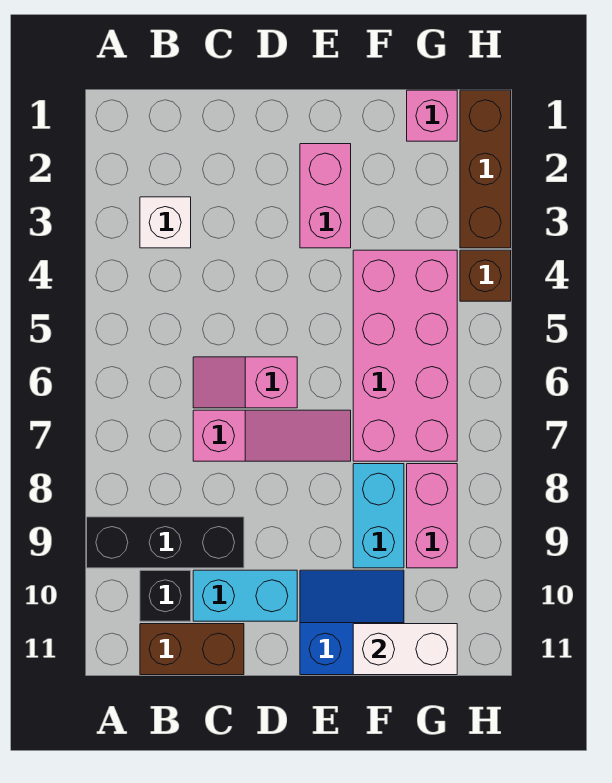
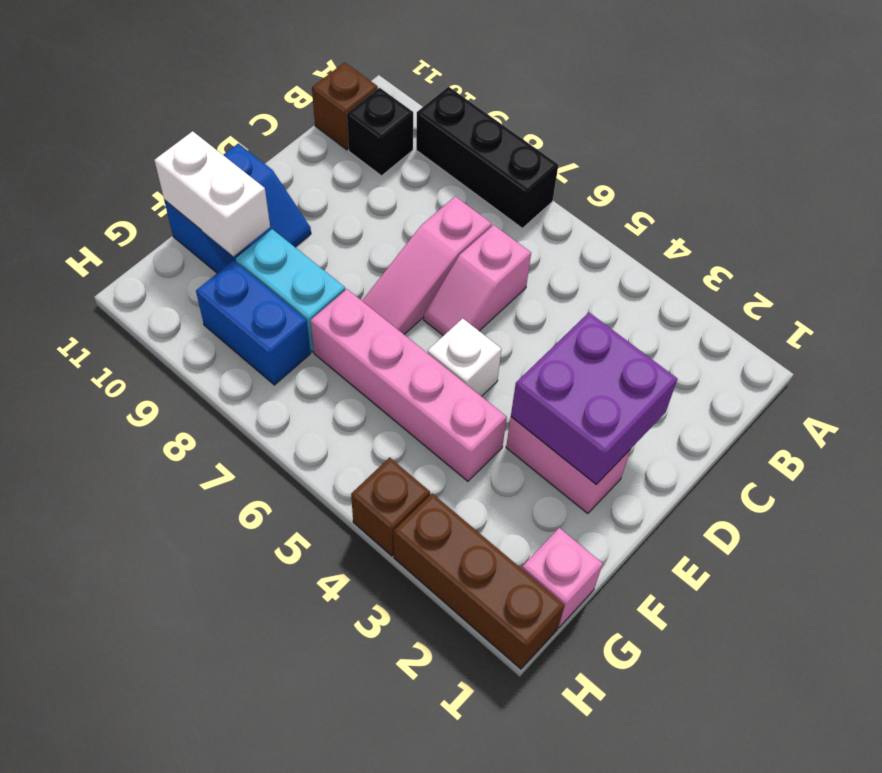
black brick A9:C9 level 1 -> black brick A7:A9 level 1
white brick B3 level 1 -> white brick E5 level 1
brown brick B11:C11 level 1 -> brown brick B11 level 1
pink slope C6:D6 level 1 top D -> pink slope C6:D6 level 1 top C
cyan brick C10:D10 level 1 -> none
none -> purple brick D2:E3 level 2
pink brick F4:G7 level 1 -> pink brick F4:F7 level 1
white brick F11:G11 level 2 -> white brick F10:F11 level 2
pink brick G8:G9 level 1 -> blue brick G8:G9 level 1

